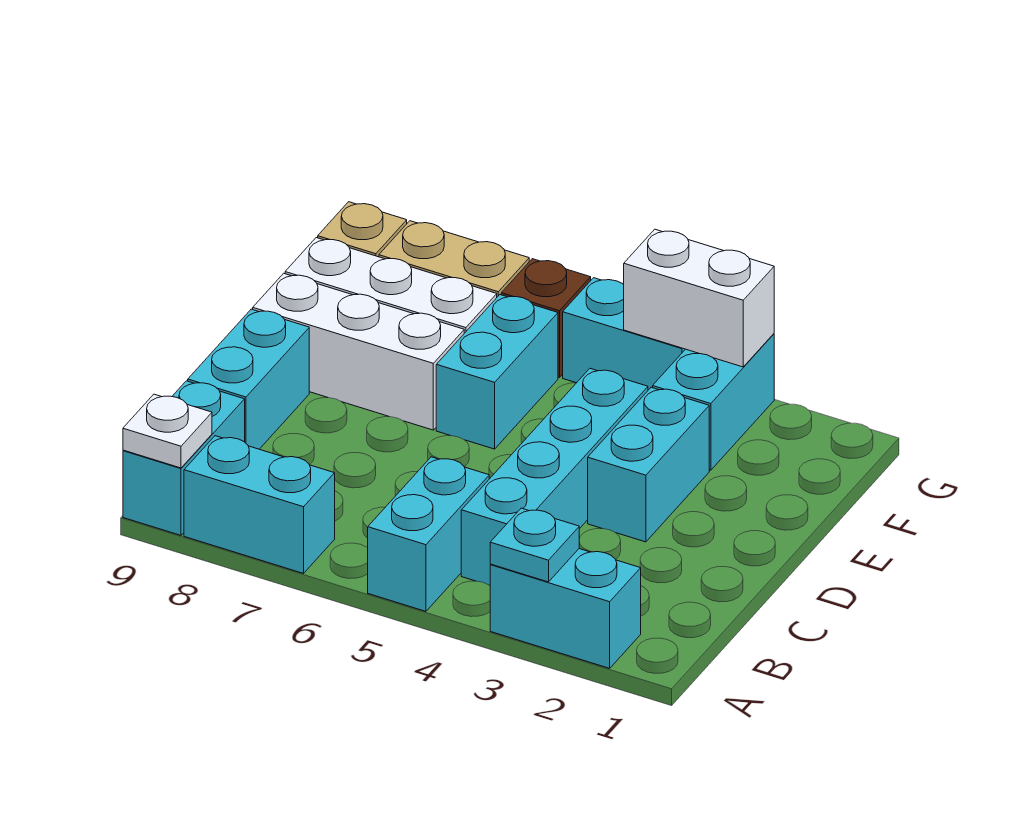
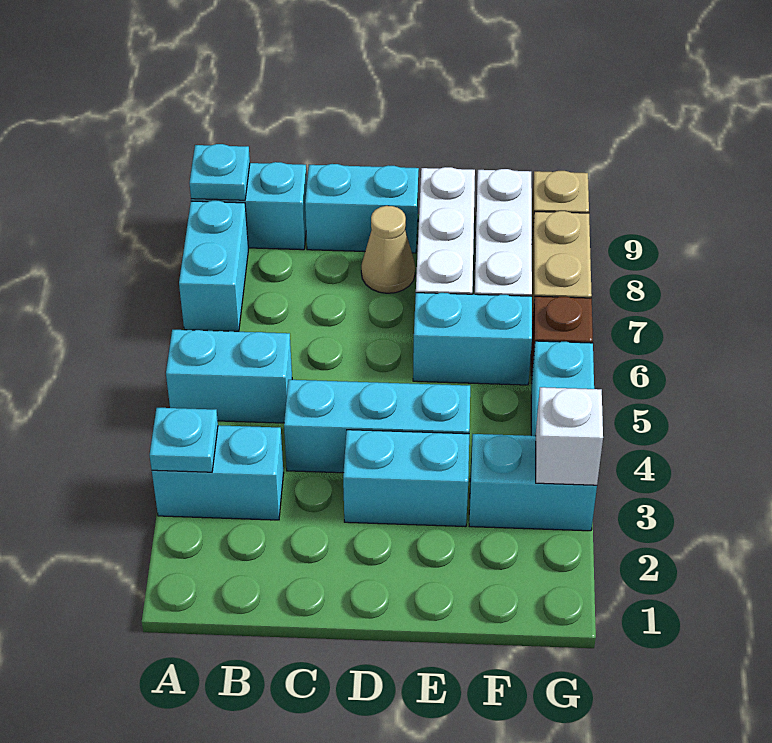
cyan brick A2:A3 level 1 -> cyan brick A3:B3 level 1
white plate A9 level 2 -> cyan plate A9 level 2
cyan brick B4:E4 level 1 -> cyan brick C4:E4 level 1
none -> tan cone D8 level 1
white brick G3:G4 level 2 -> white brick G3 level 2

